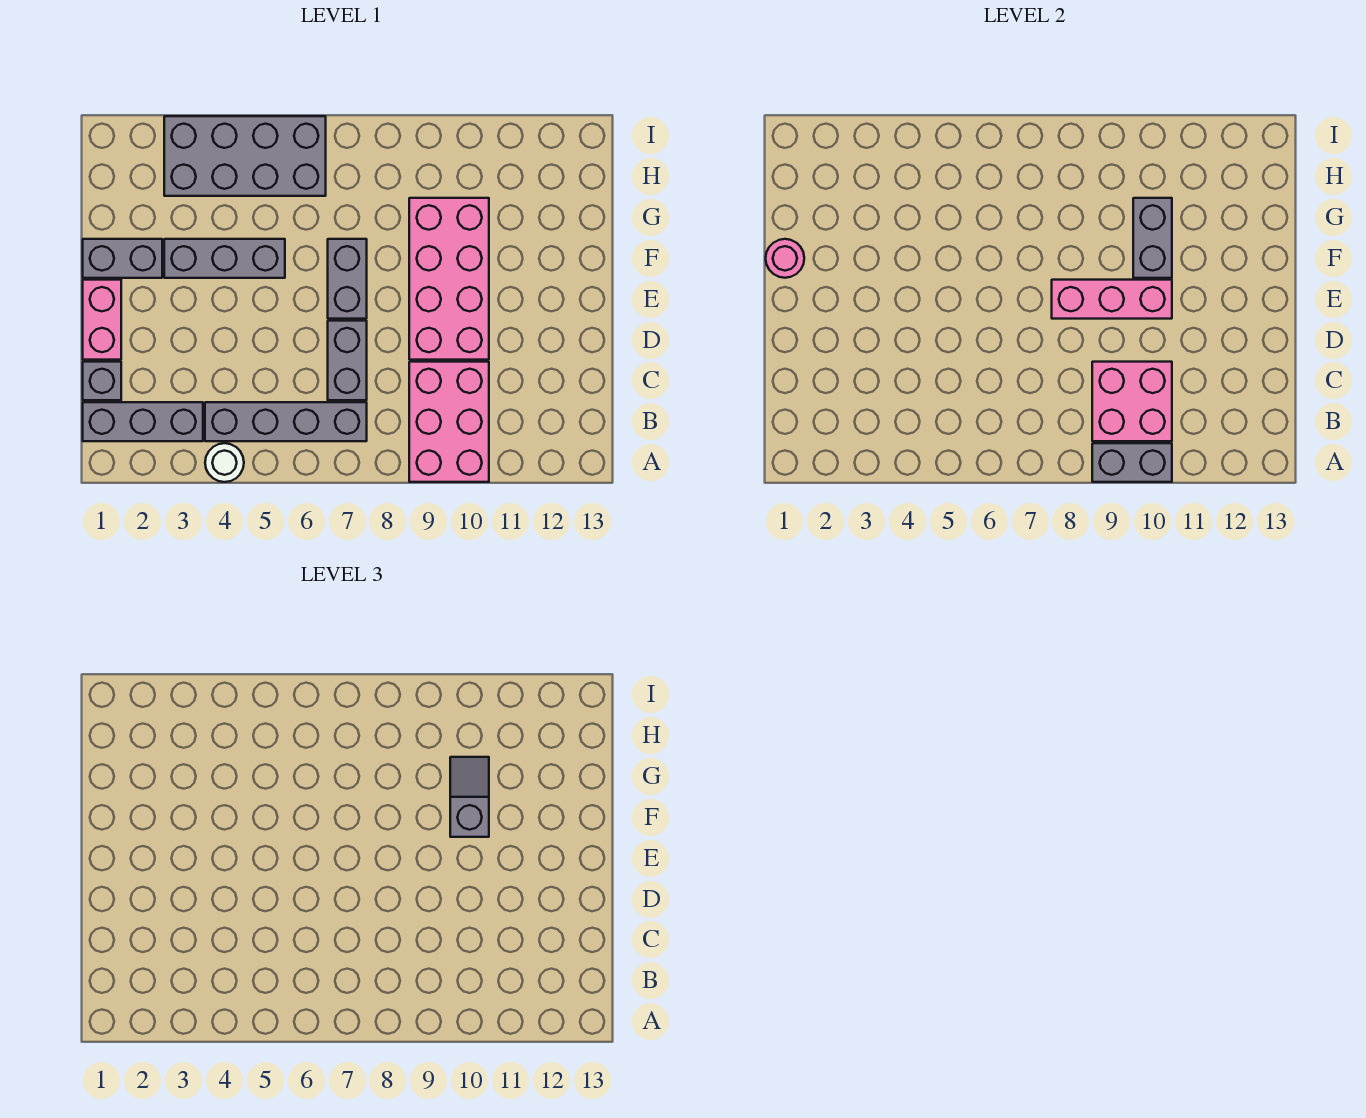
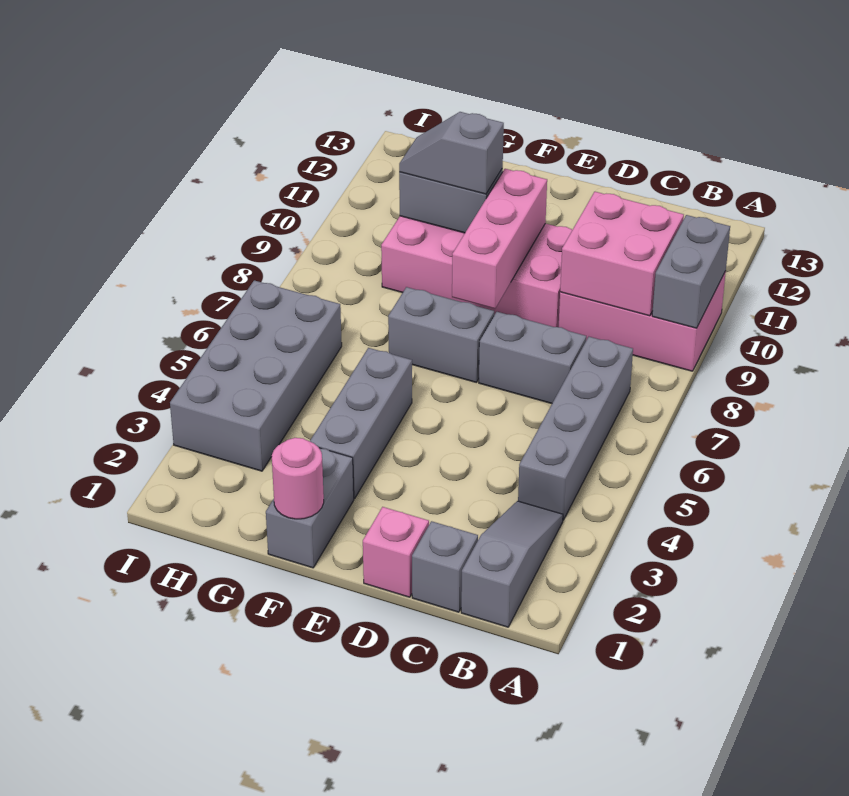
white round brick A4 level 1 -> none
grey brick B1:B3 level 1 -> grey slope B1:B3 level 1 top 1
pink brick D1:E1 level 1 -> pink brick D1 level 1

